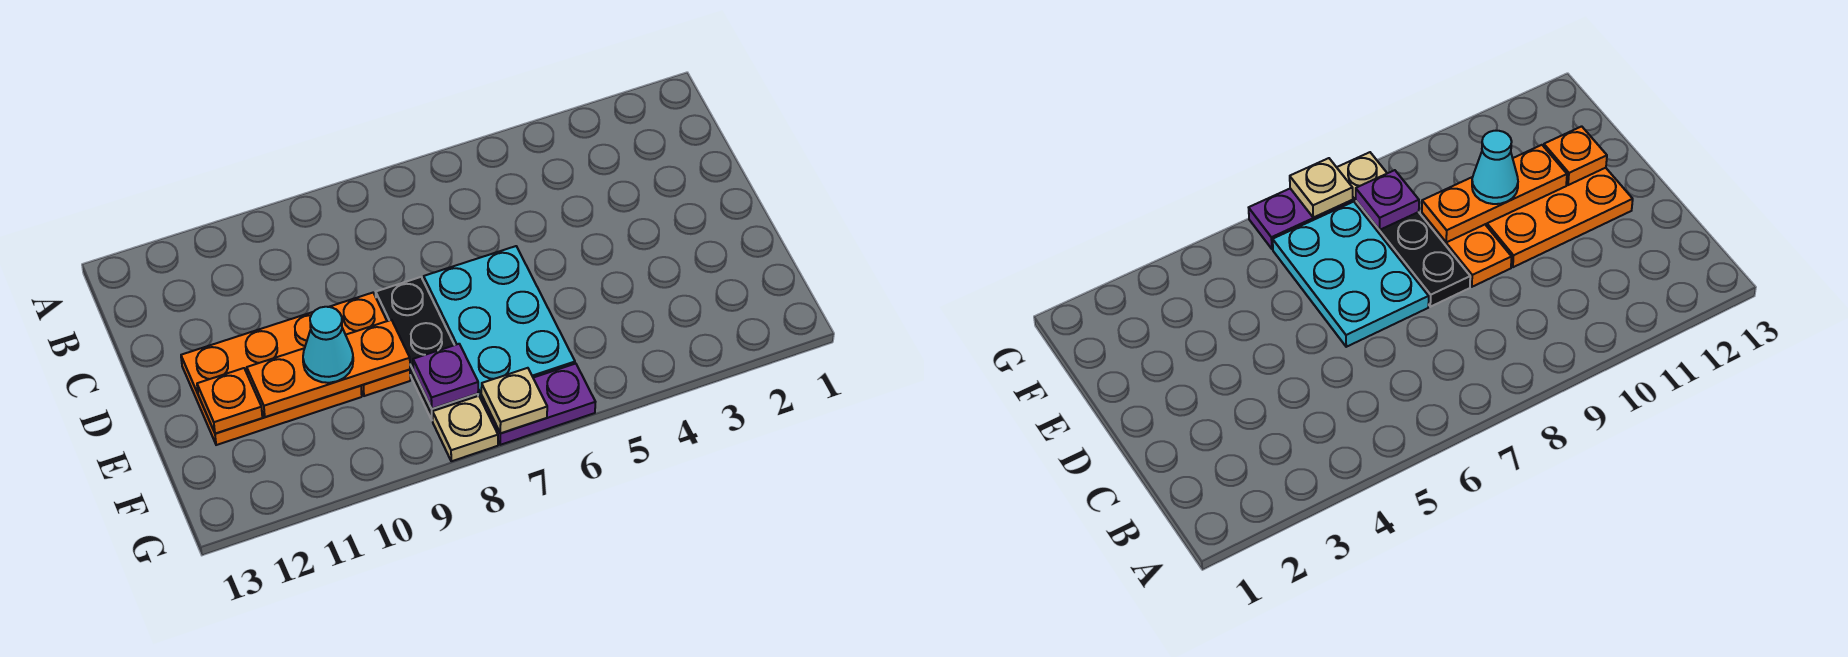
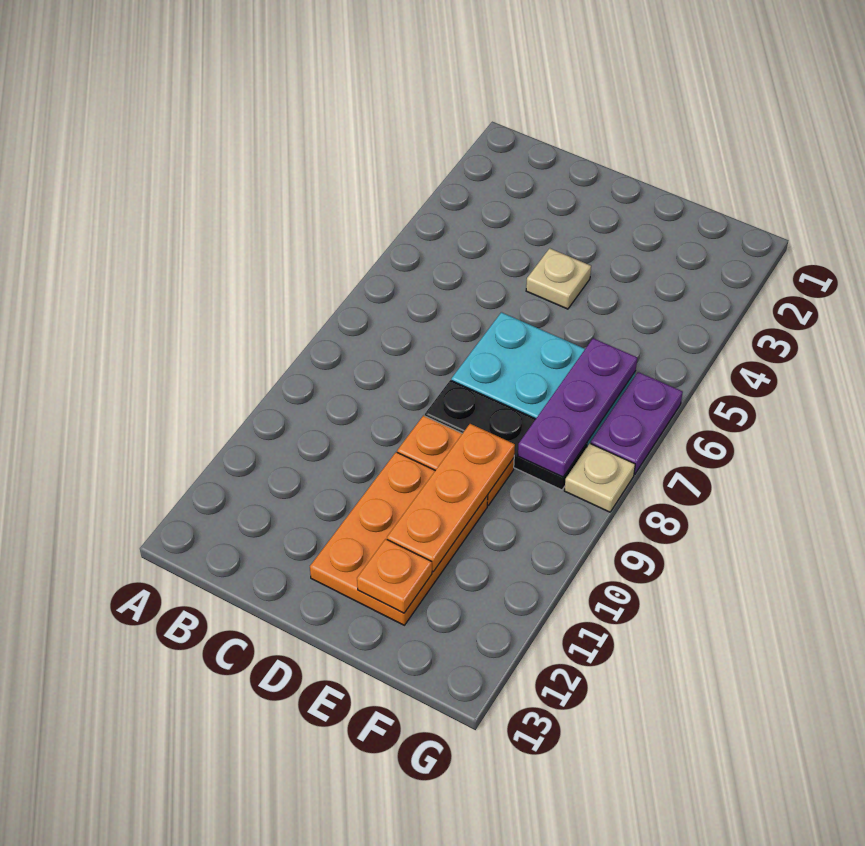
cyan cone E10 level 3 -> none
purple plate F8 level 2 -> purple plate F6:F8 level 2
tan plate G7 level 2 -> tan plate D4 level 1

